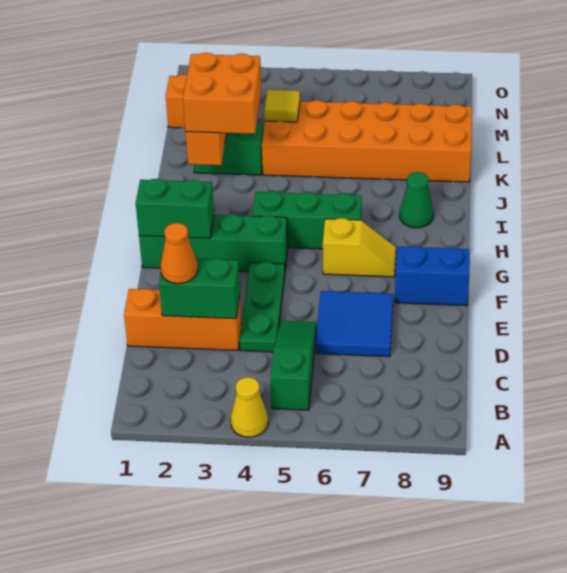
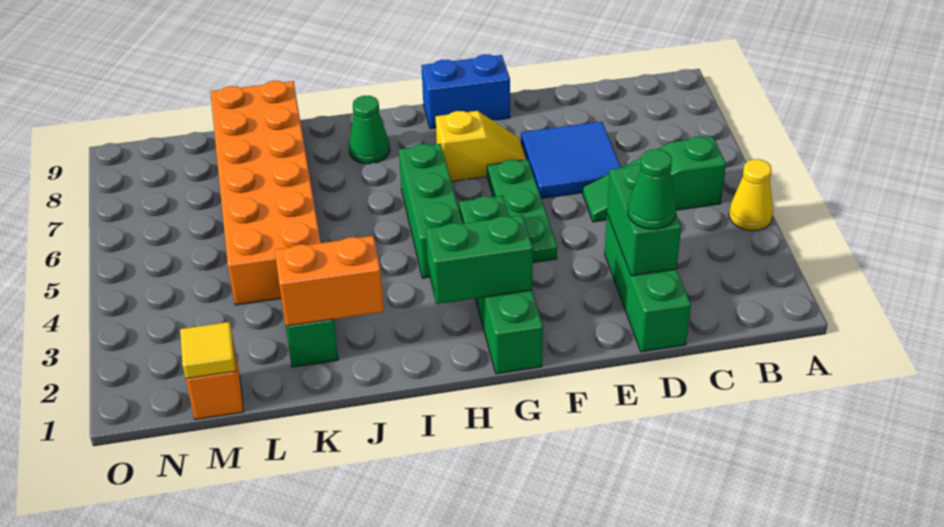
orange brick D1:D3 level 1 -> green brick D1:D3 level 1
orange cone D2 level 3 -> green cone D2 level 3
green plate D4:F4 level 1 -> green plate F4:F6 level 1
blue brick F8:F9 level 1 -> blue brick F9:G9 level 1
green brick G1:G2 level 2 -> green brick G2:H2 level 2
yellow slope G6:G7 level 1 top 6 -> yellow slope F7:G7 level 1 top G
orange brick J2:K3 level 3 -> none
yellow tile L4 level 2 -> yellow tile M1 level 2

